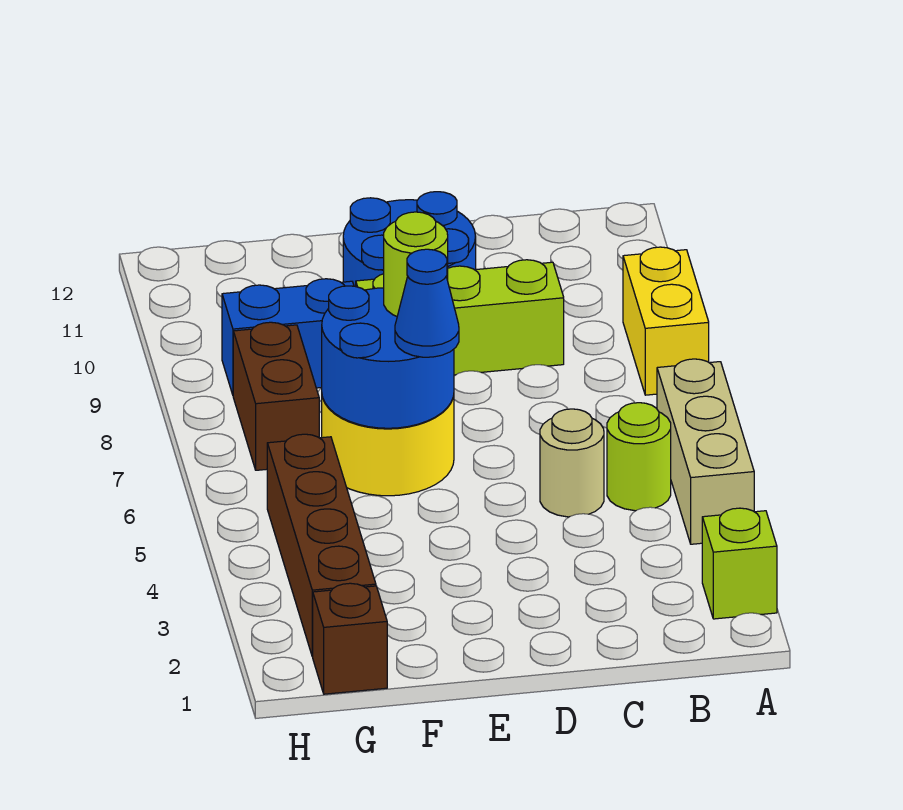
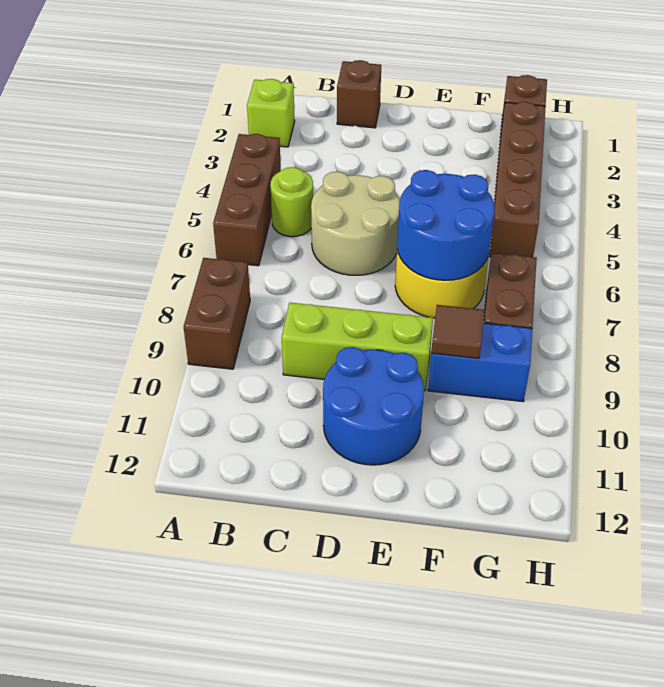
tan brick A4:A6 level 1 -> brown brick A4:A6 level 1
yellow brick A8:A9 level 1 -> brown brick A8:A9 level 1
none -> brown brick C1 level 1
tan round brick C5 level 1 -> tan round brick C5:D6 level 1
blue cone E6 level 3 -> none
lime round brick E7 level 3 -> none
none -> brown tile F9 level 2

